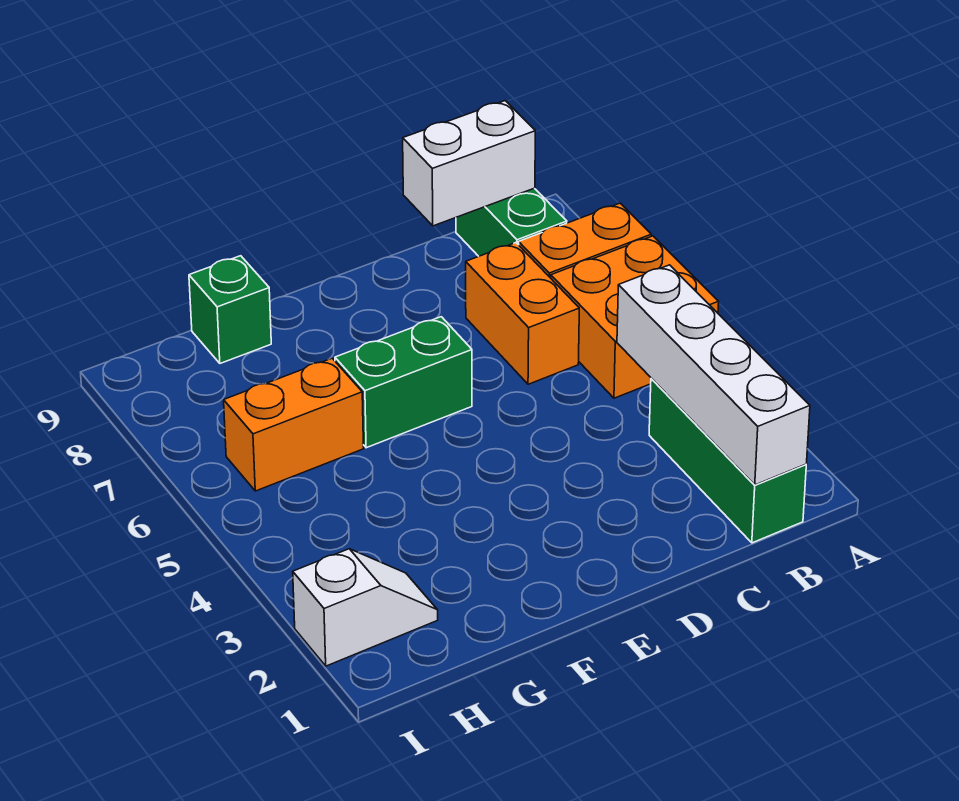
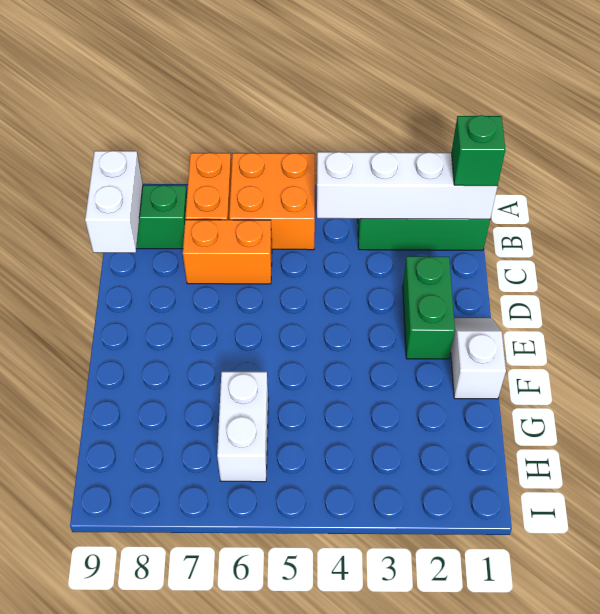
green brick E6:F6 level 1 -> green brick D2:E2 level 1
orange brick G6:H6 level 1 -> white brick G6:H6 level 1
green brick G9 level 1 -> green brick B1 level 3
white slope H2:I2 level 1 top I -> white slope E1:F1 level 1 top F

